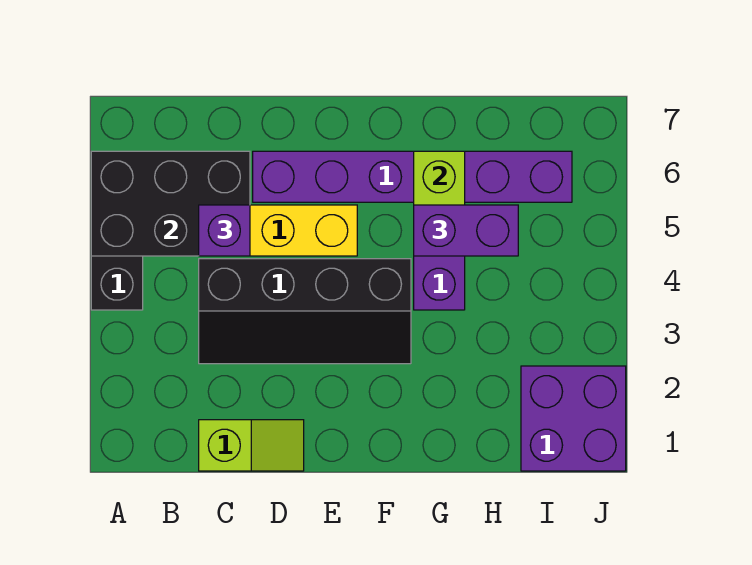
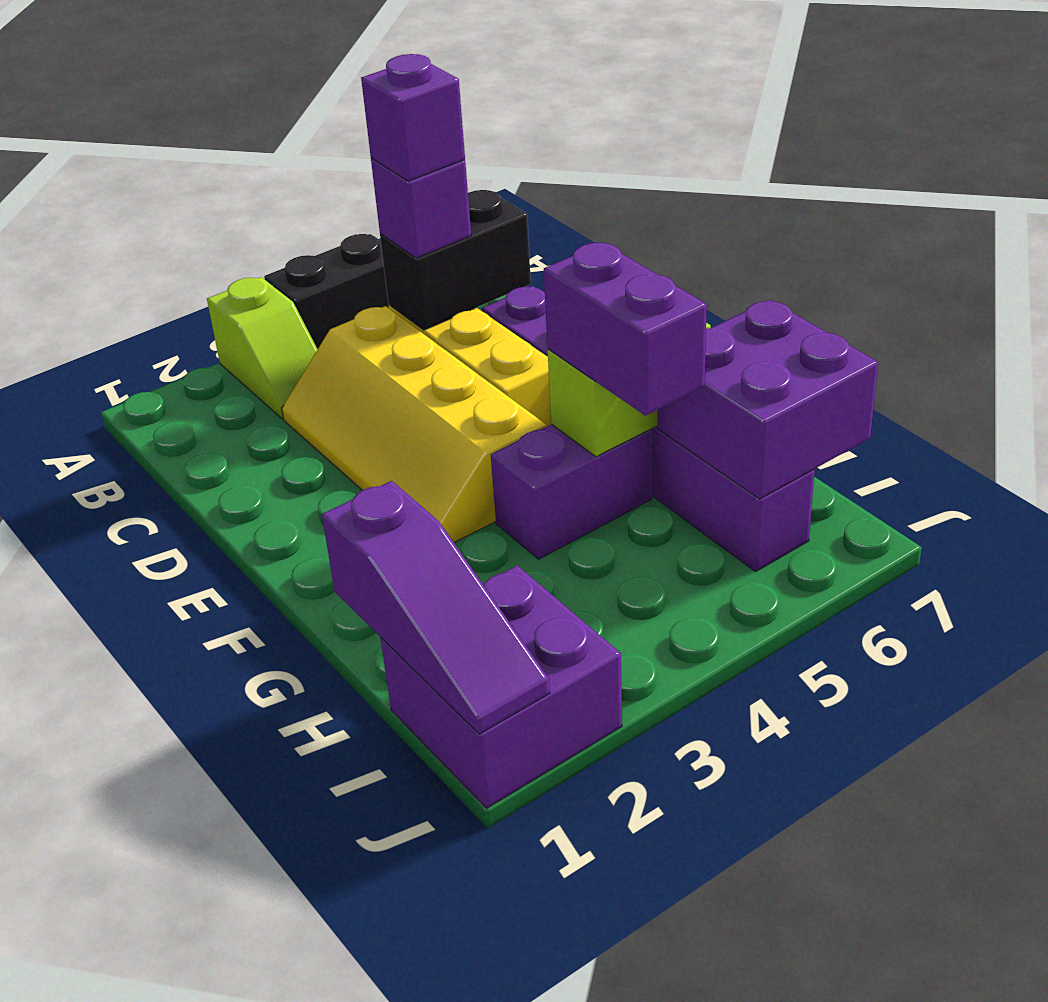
black brick A5:C6 level 2 -> black brick C5:C6 level 2
lime slope C1:D1 level 1 top C -> lime slope A3:B3 level 1 top A
black slope C3:F4 level 1 top 4 -> yellow slope C3:F4 level 1 top 4
none -> purple brick C5 level 4
none -> purple slope H1:J1 level 2 top H
none -> purple brick H6:I7 level 2

